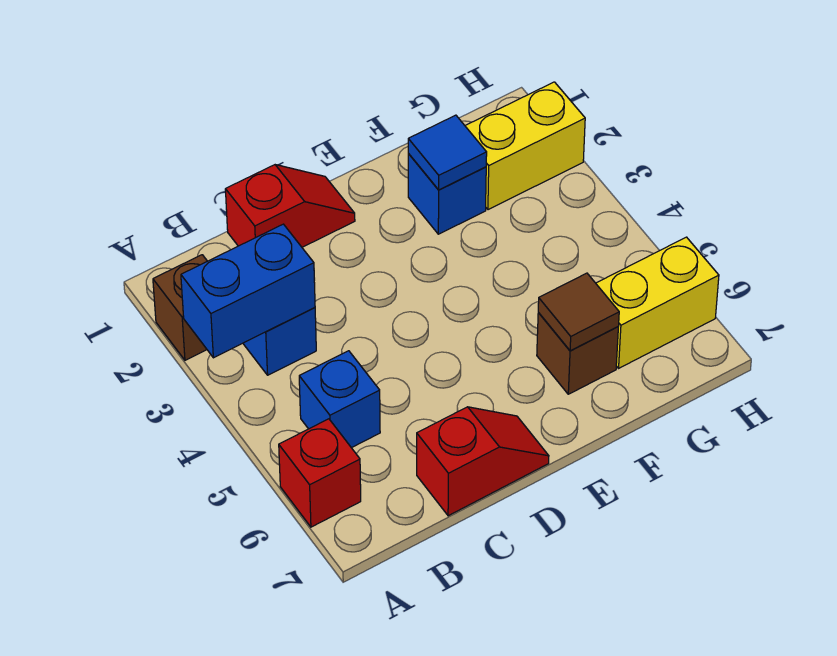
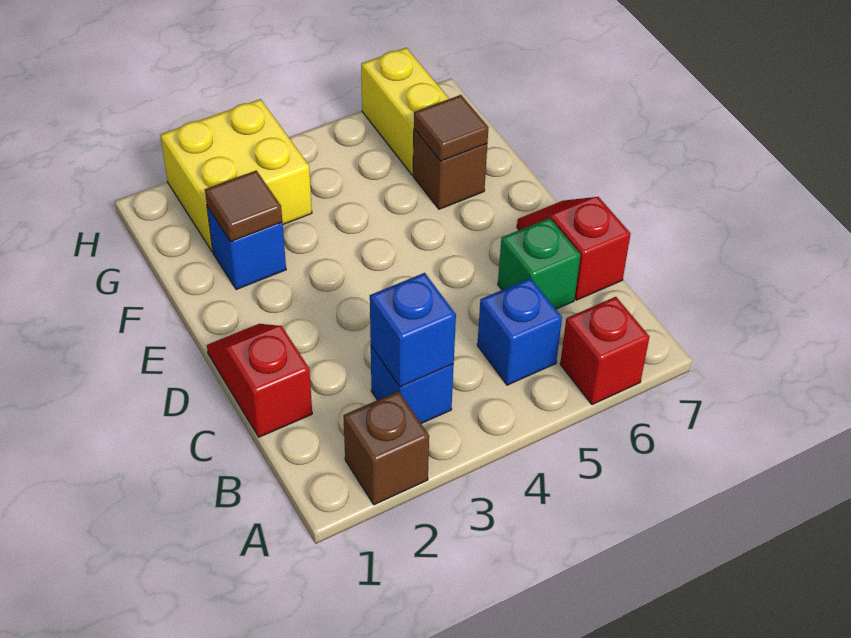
blue brick A3:B3 level 2 -> blue brick B3 level 2
none -> green brick C6 level 1
blue tile F2 level 2 -> brown tile F2 level 2
yellow brick G2:H2 level 1 -> yellow brick G2:H3 level 1

